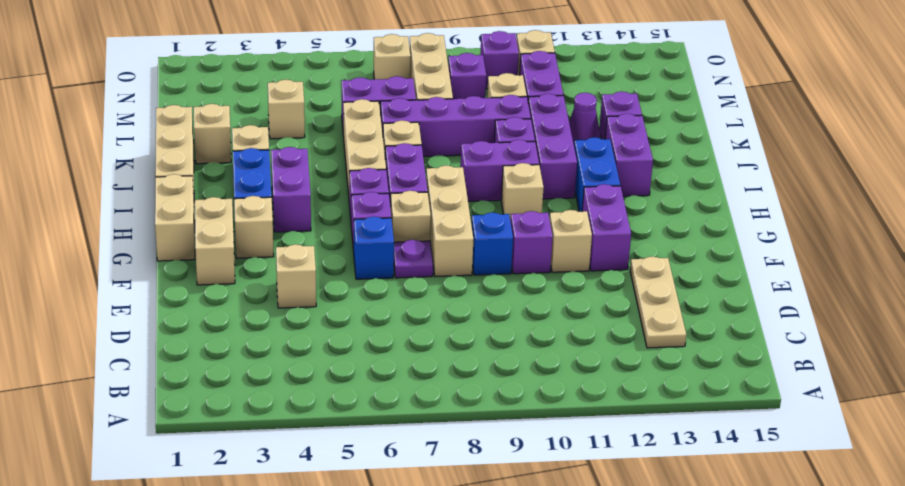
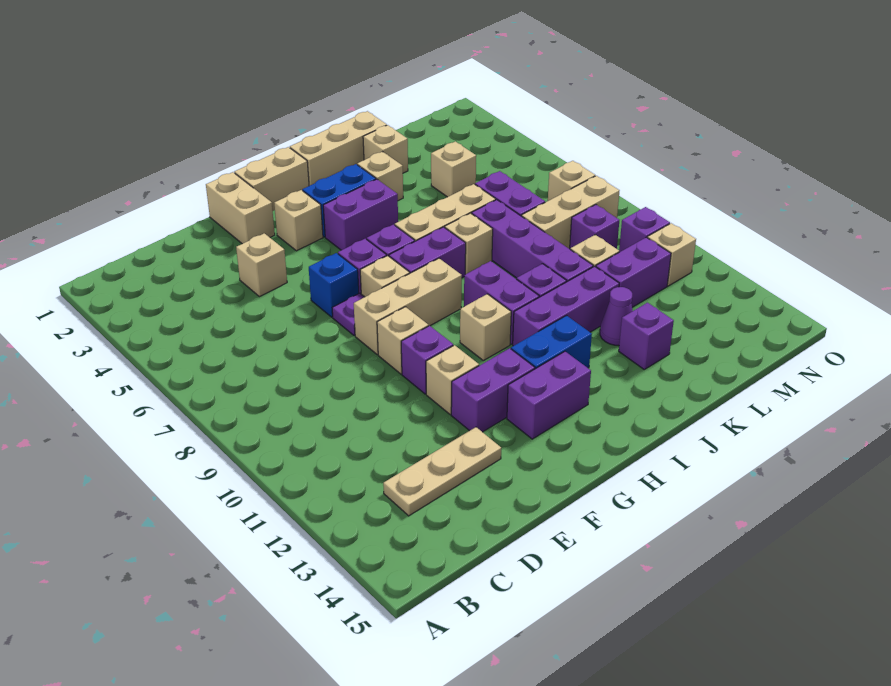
tan brick F2:G2 level 1 -> tan brick F1:F2 level 1
blue brick F9 level 1 -> tan brick F9 level 1
purple brick I13:J13 level 1 -> purple brick G13:H13 level 1

